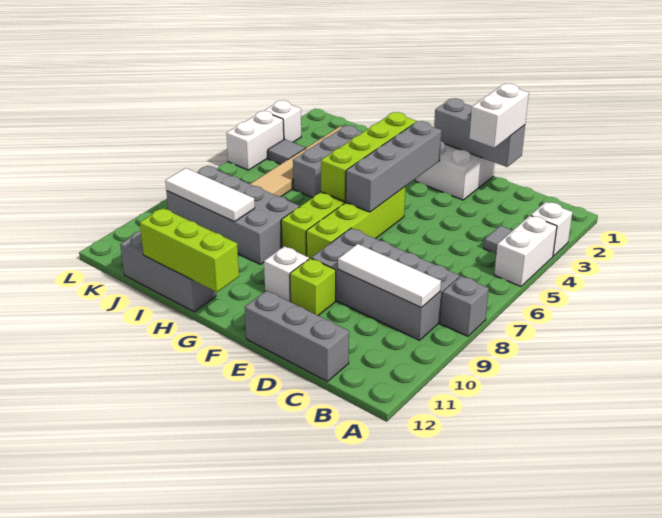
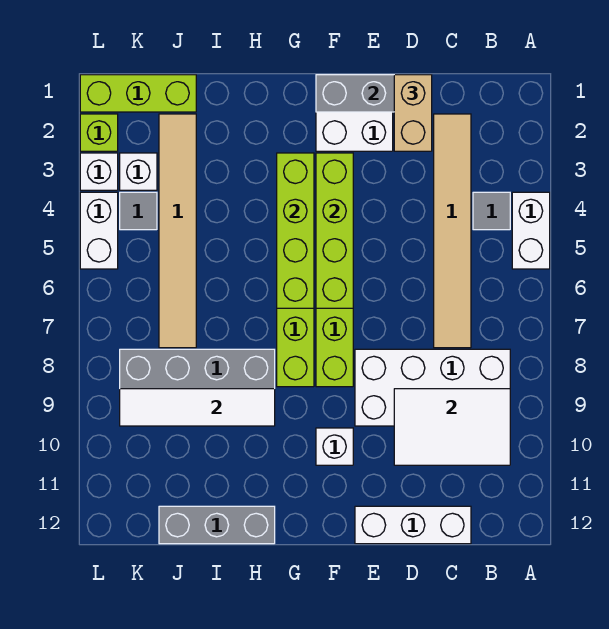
white brick A3 level 1 -> white brick K3 level 1
grey brick A8 level 1 -> none
grey brick B8:E9 level 1 -> white brick B8:E9 level 1
white tile B9:D9 level 2 -> white tile B9:D10 level 2
none -> tan tile C2:C7 level 1
grey brick C12:E12 level 1 -> white brick C12:E12 level 1
white brick D1:D2 level 3 -> tan brick D1:D2 level 3
lime brick E10 level 1 -> lime brick L2 level 1
grey brick F3:F6 level 2 -> lime brick F3:F6 level 2
lime brick G12:I12 level 2 -> lime brick J1:L1 level 1
grey brick I3:I5 level 1 -> none
white tile I9:K9 level 2 -> white tile H9:K9 level 2

